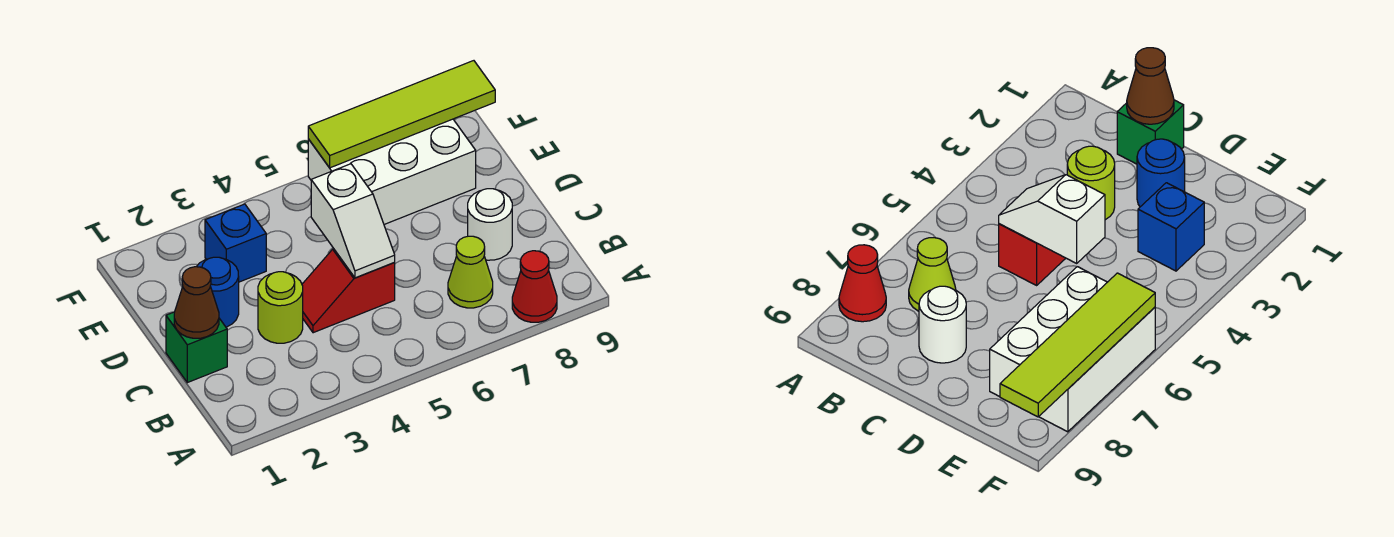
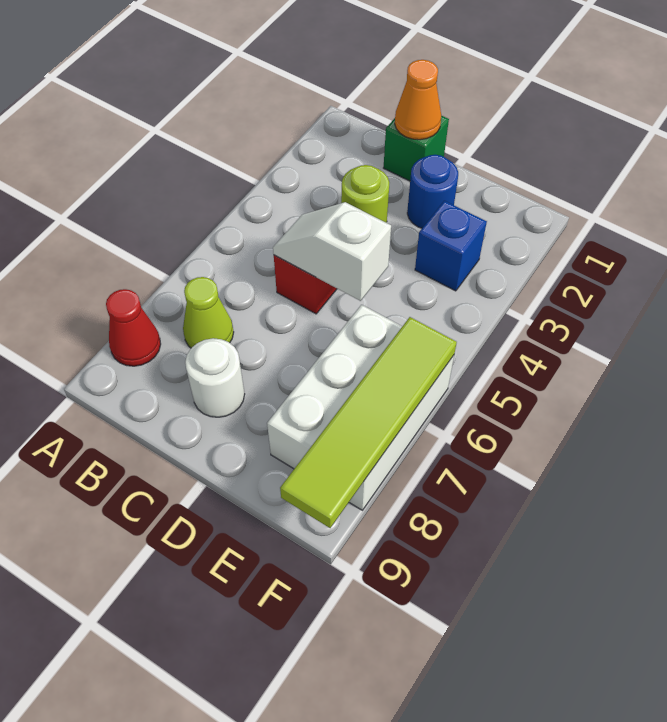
brown cone C1 level 2 -> orange cone C1 level 2

